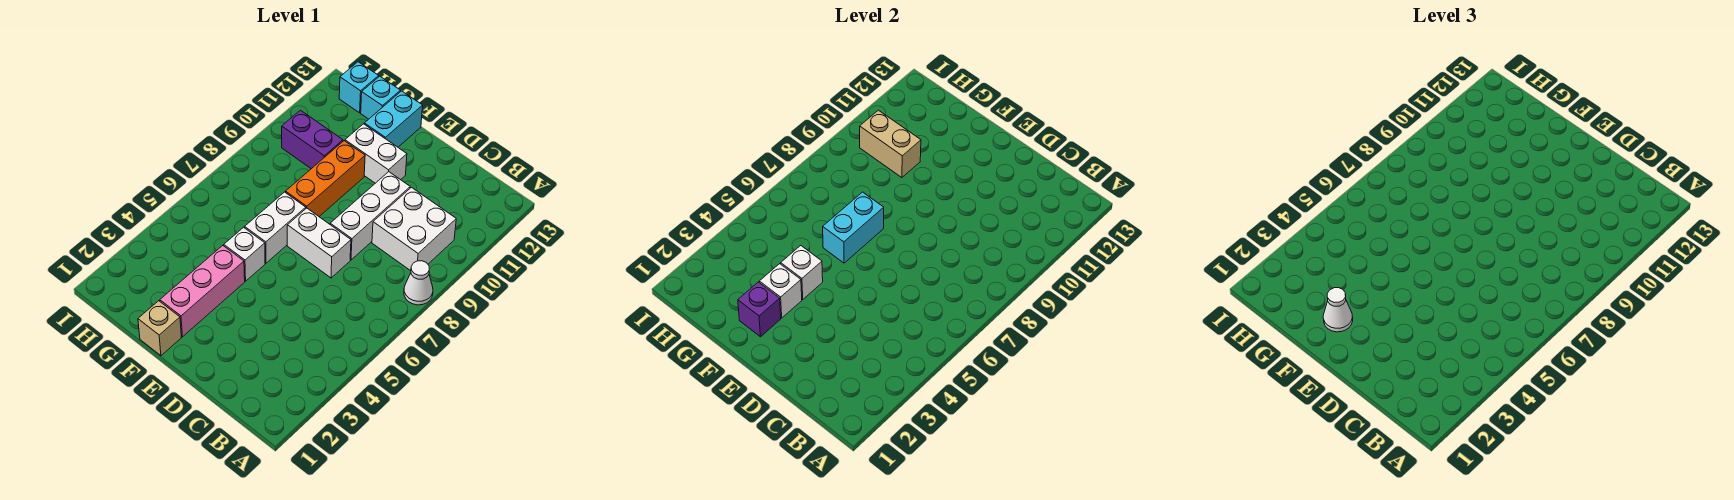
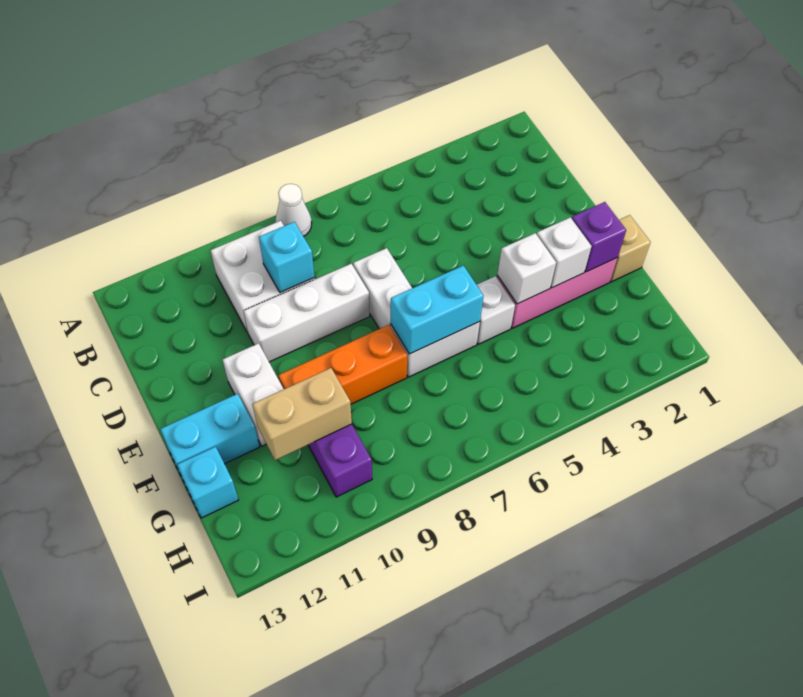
white cone F2 level 3 -> none
tan brick G10:H10 level 2 -> tan brick G10:G11 level 2
cyan brick H13 level 1 -> cyan brick C9 level 2

